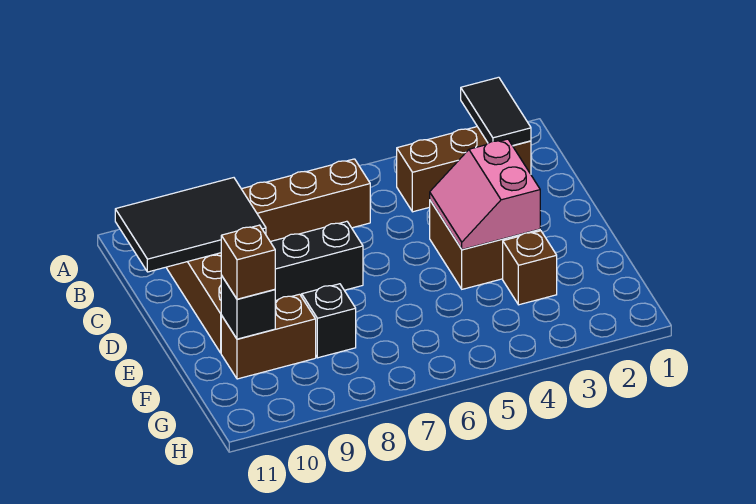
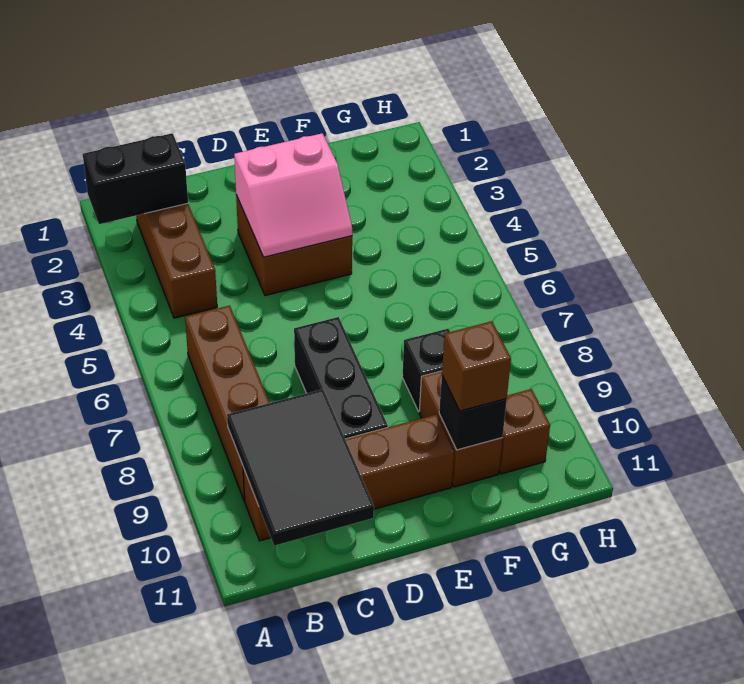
black tile A2:B2 level 2 -> black brick A2:B2 level 2
brown brick F3 level 1 -> brown brick G10 level 1

